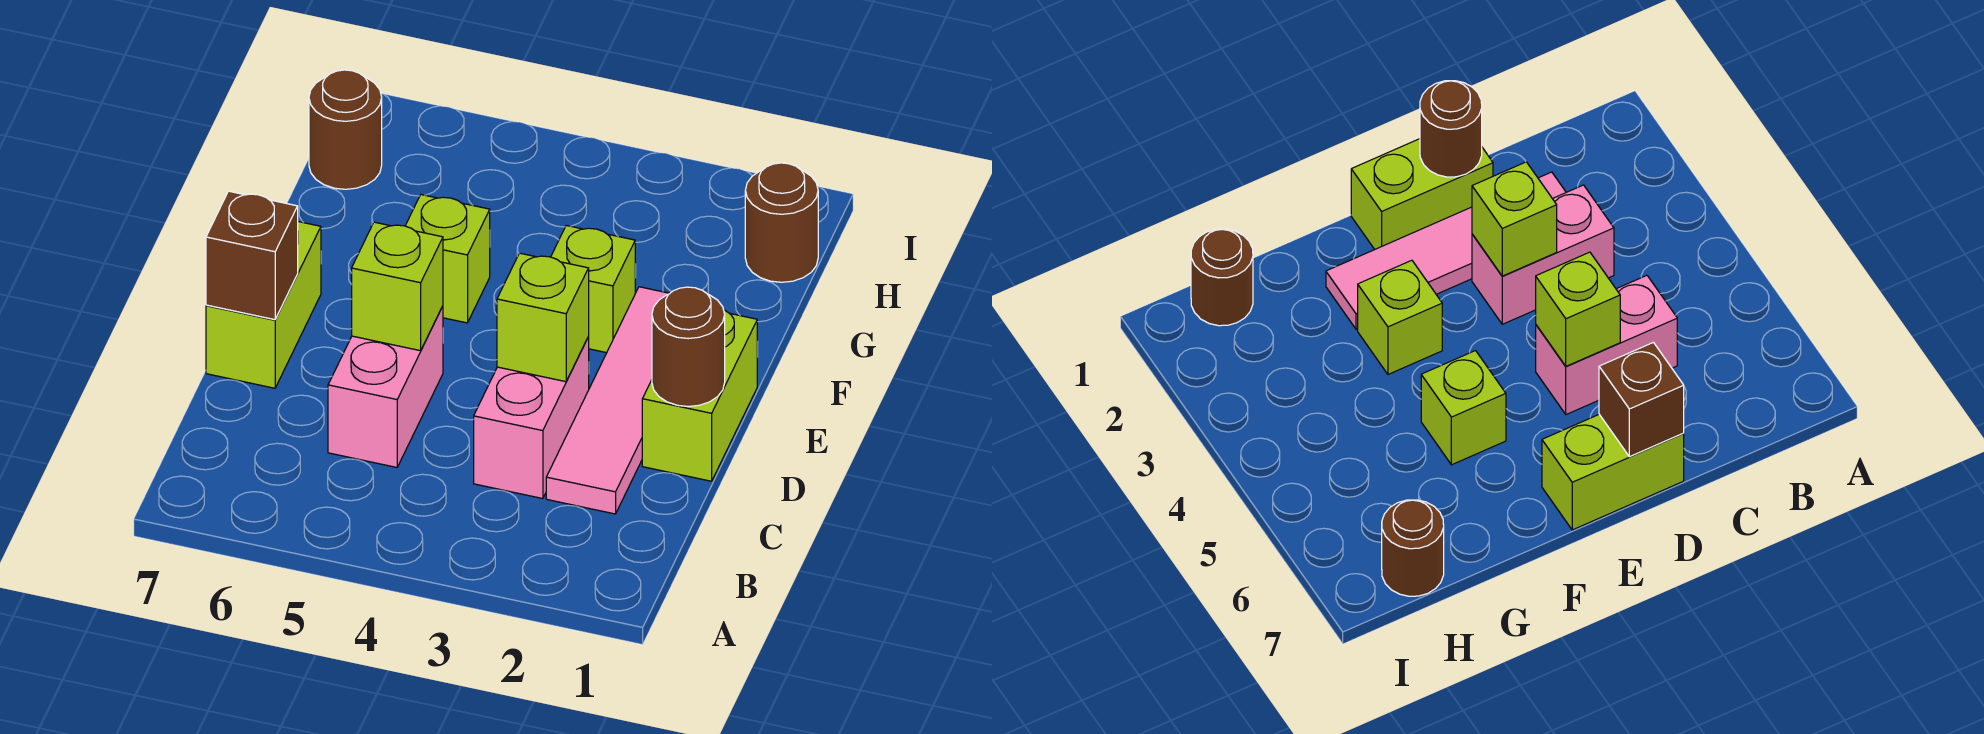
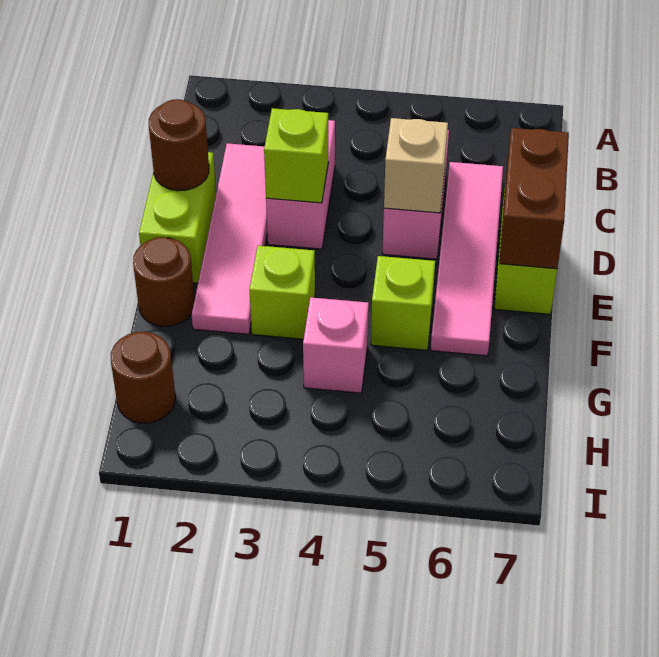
none -> pink tile C6:F6 level 1
lime brick D5 level 2 -> tan brick D5 level 2
brown brick D7 level 2 -> brown brick D7:E7 level 2
none -> pink brick G4 level 1
brown round brick H7 level 1 -> brown round brick F1 level 1

